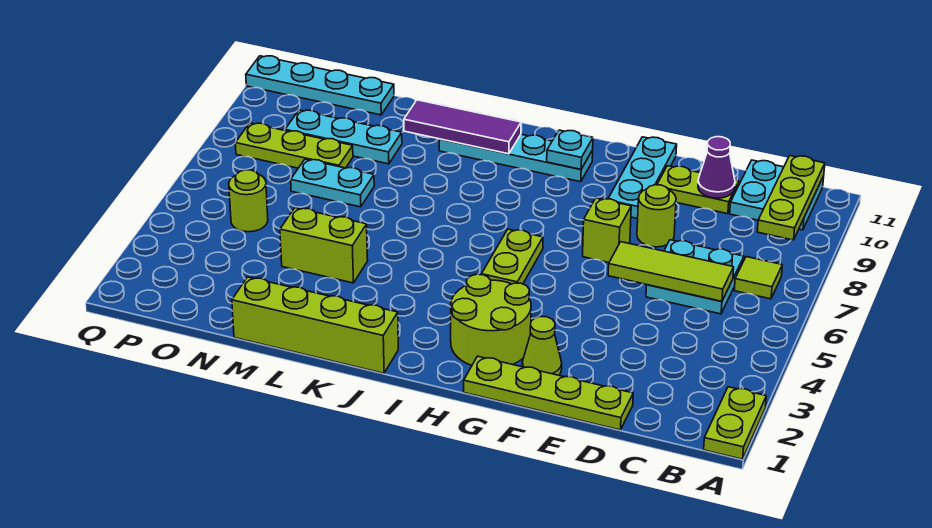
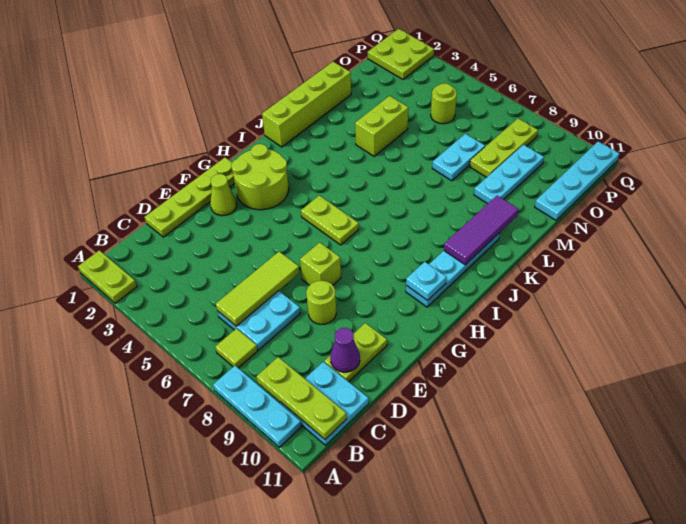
cyan plate F9:F11 level 1 -> cyan plate A8:A10 level 1
none -> lime plate P1:Q2 level 1

